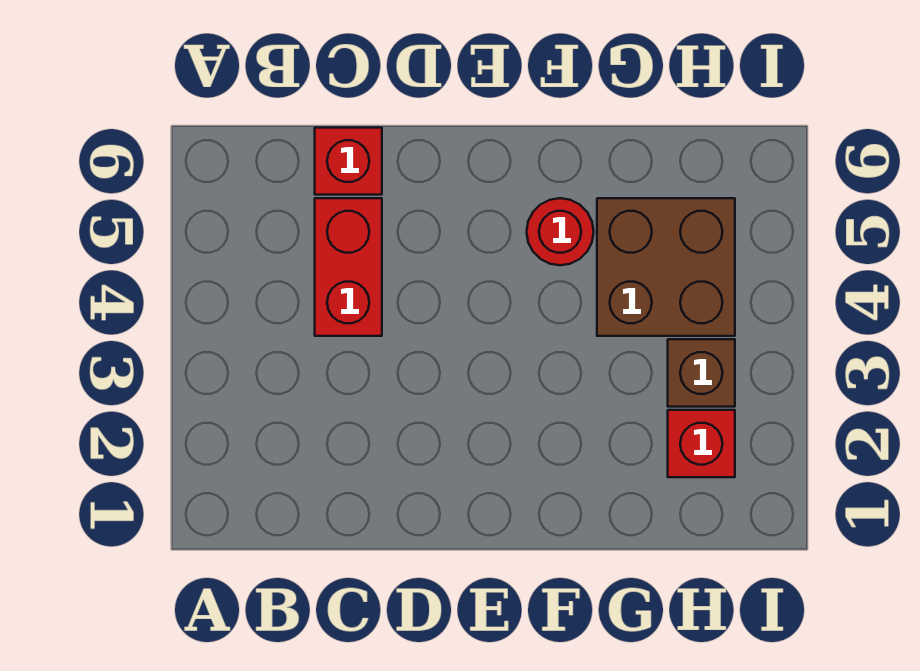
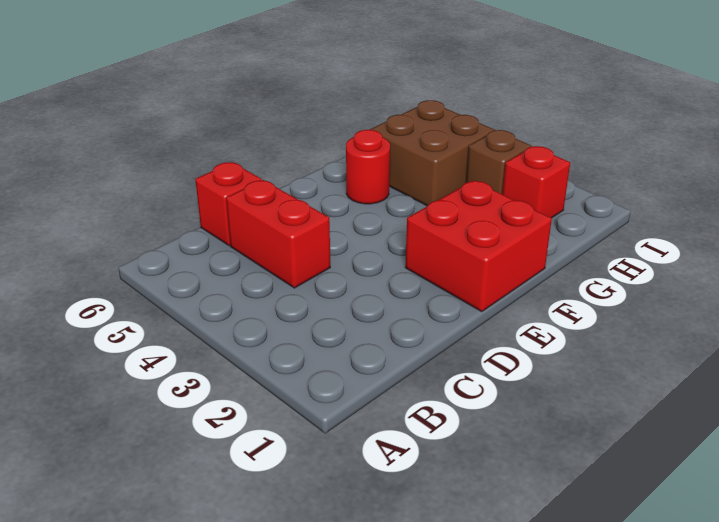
none -> red brick E1:F2 level 1

